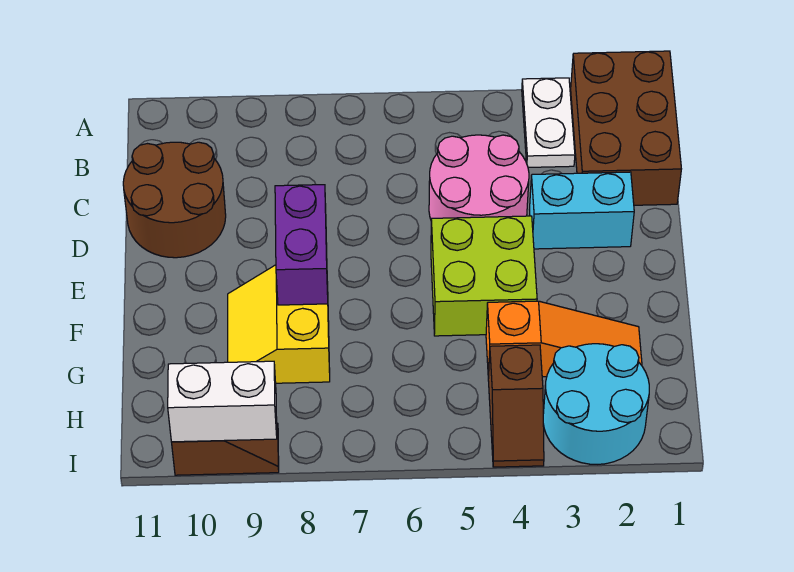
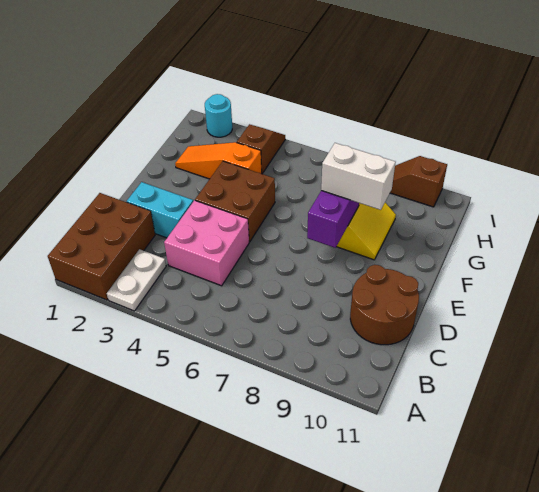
pink round brick C4:D5 level 1 -> pink brick C4:D5 level 1
lime brick E4:F5 level 1 -> brown brick E4:F5 level 1
cyan round brick H2:I3 level 1 -> cyan round brick I2 level 1
white brick I9:I10 level 2 -> white brick F8:F9 level 3

